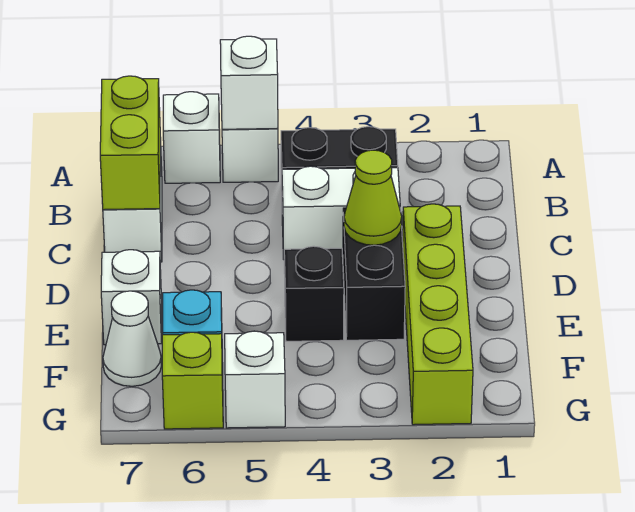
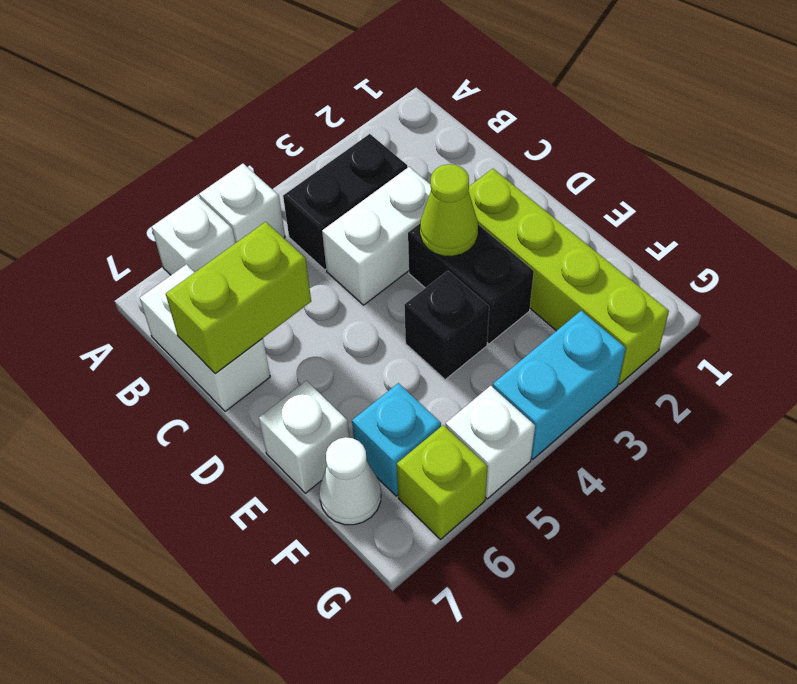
white brick A5 level 2 -> none
lime brick B7:C7 level 2 -> lime brick C6:C7 level 2
none -> cyan brick G3:G4 level 1

